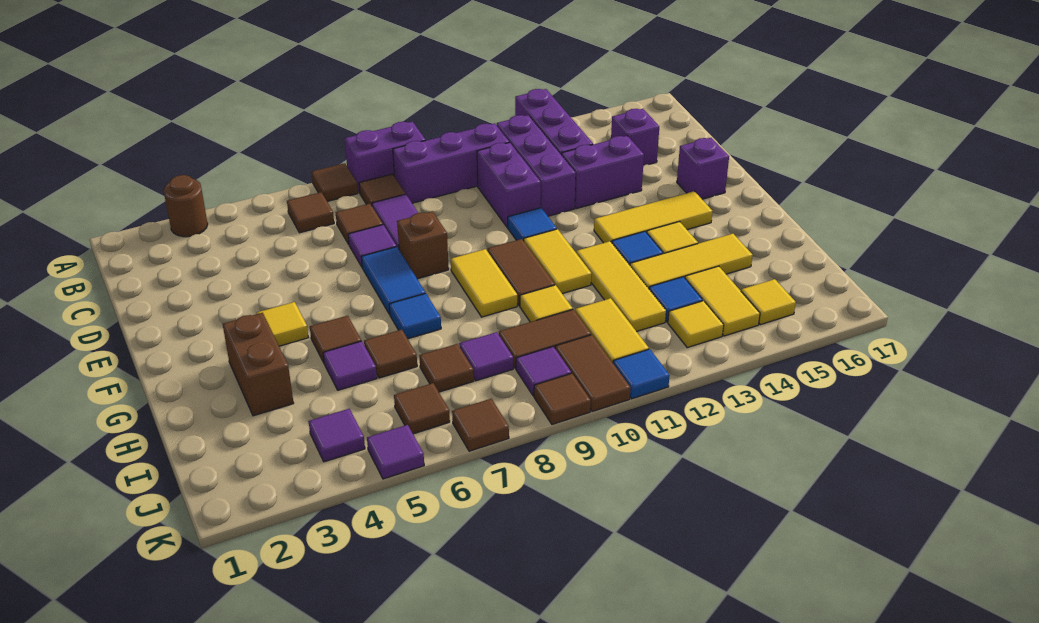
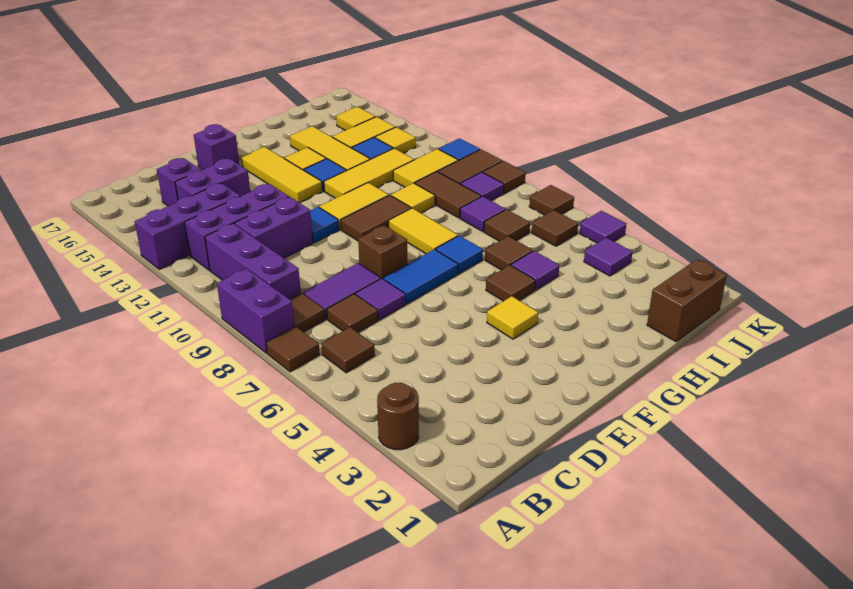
purple brick D13:D14 level 1 -> purple brick C14:D14 level 1
yellow tile F9:G9 level 1 -> yellow tile G8:G9 level 1
brown brick G3:H3 level 1 -> brown brick I1:J1 level 1

